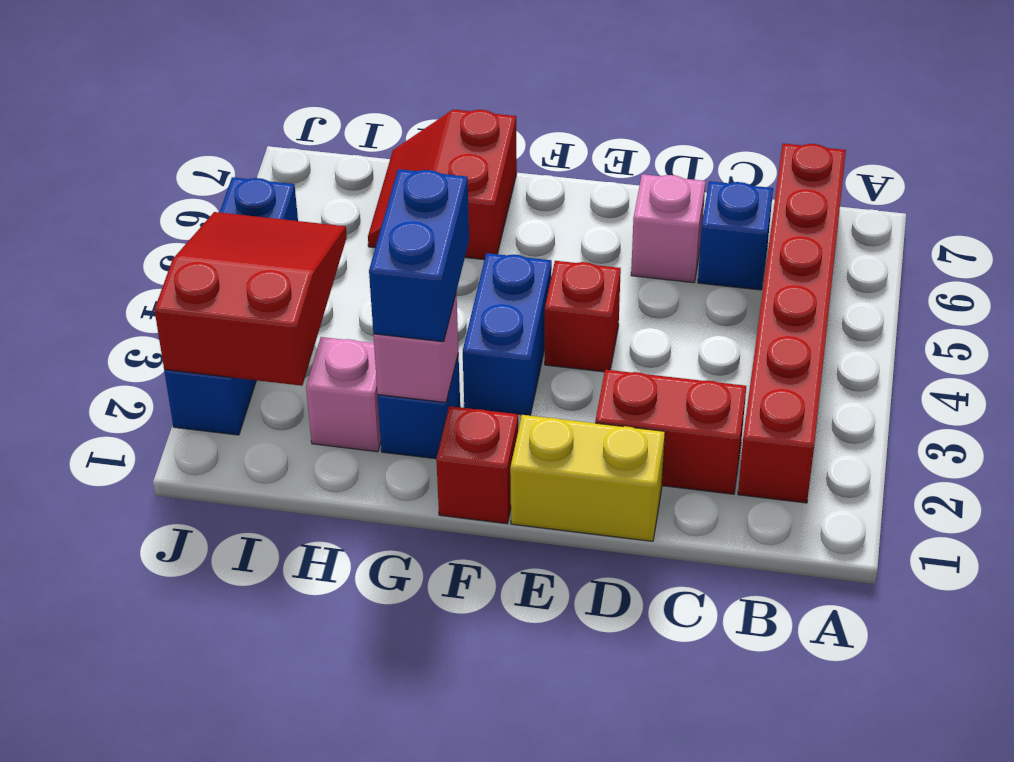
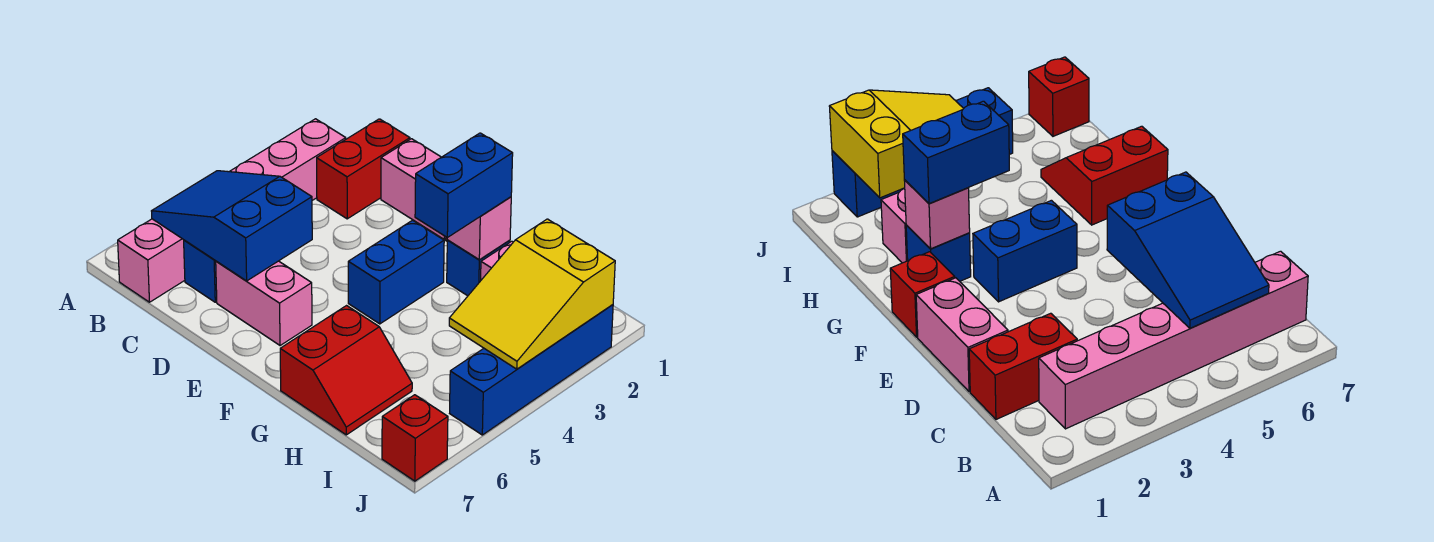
red brick B2:B7 level 1 -> pink brick B2:B7 level 1
none -> blue slope B5:D6 level 2 top D
red brick C2:D2 level 1 -> red brick C1:C2 level 1
yellow brick D1:E1 level 1 -> pink brick D1:E1 level 1
pink brick D6 level 1 -> pink brick D6:E6 level 1
red brick E4 level 1 -> red brick J7 level 1
red slope I2:J4 level 2 top 2 -> yellow slope I2:J4 level 2 top 2

